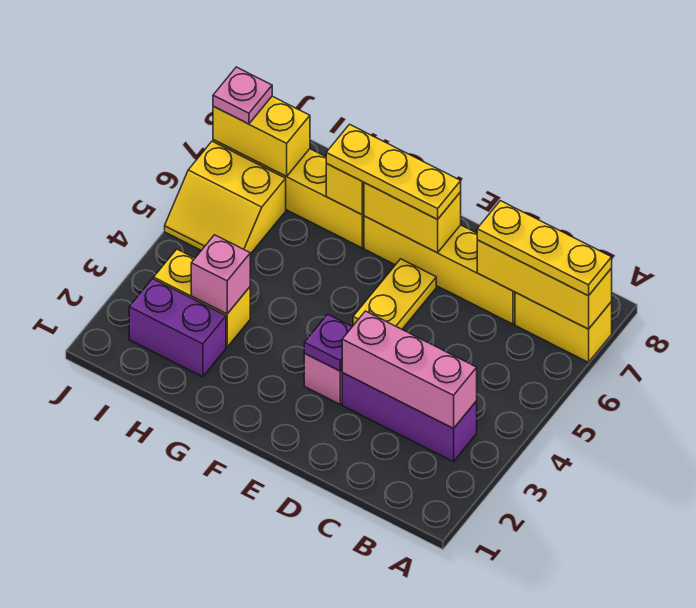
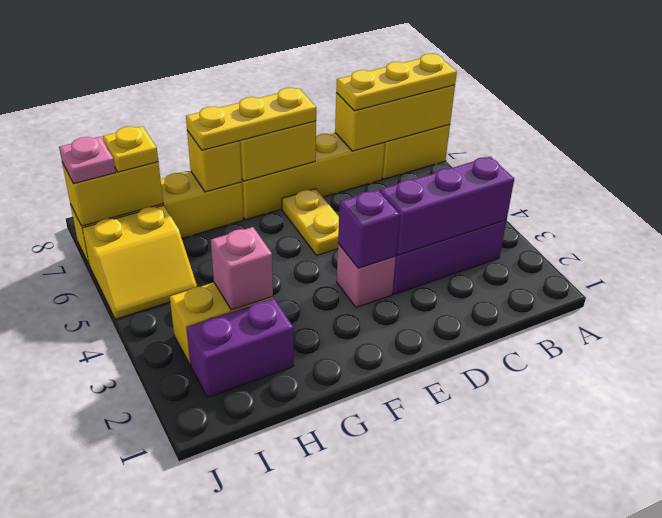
pink brick B3:D3 level 2 -> purple brick B3:D3 level 2
purple plate E3 level 2 -> purple brick E3 level 2
none -> yellow plate I7 level 3

